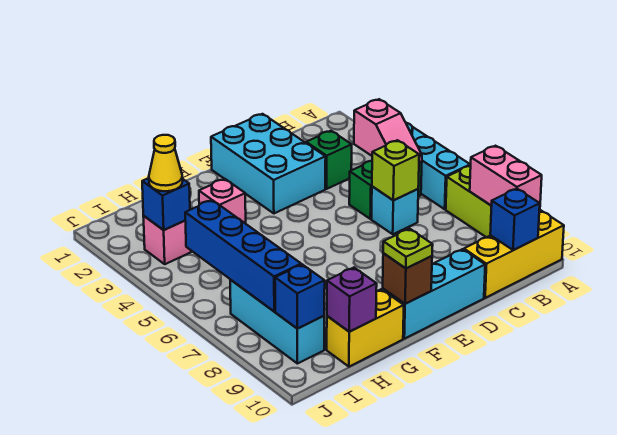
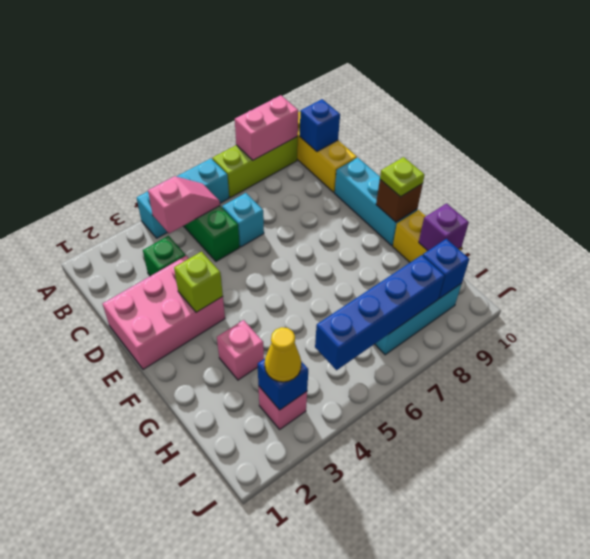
lime brick C6 level 2 -> lime brick E3 level 2
cyan brick D1:E3 level 1 -> pink brick D1:E3 level 1

